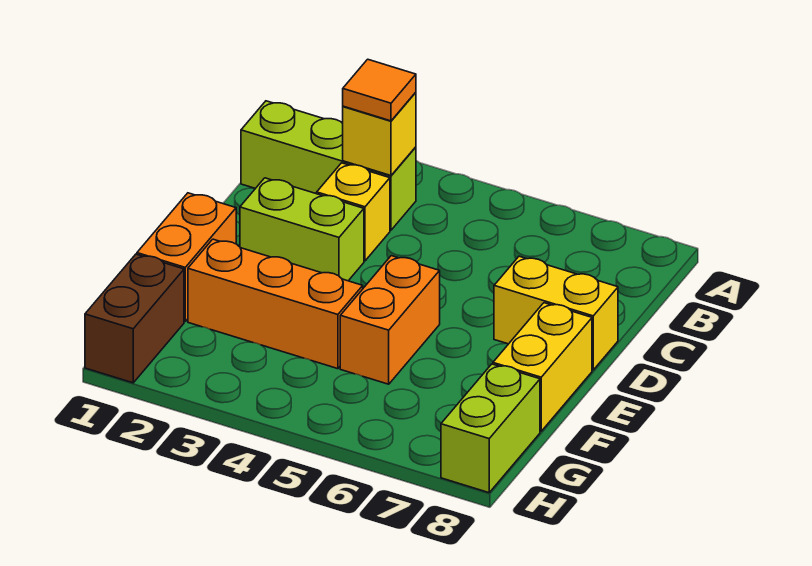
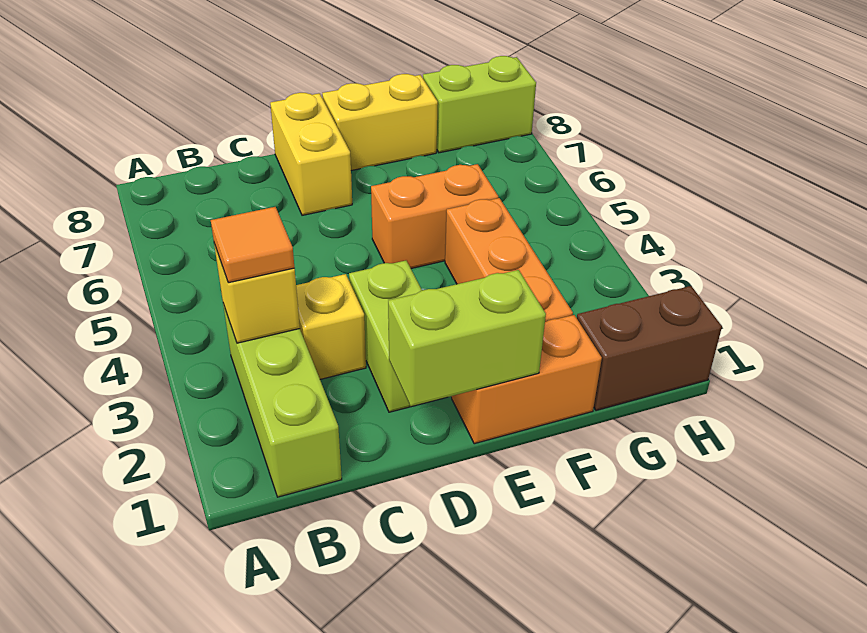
none -> lime brick D1:E1 level 2

